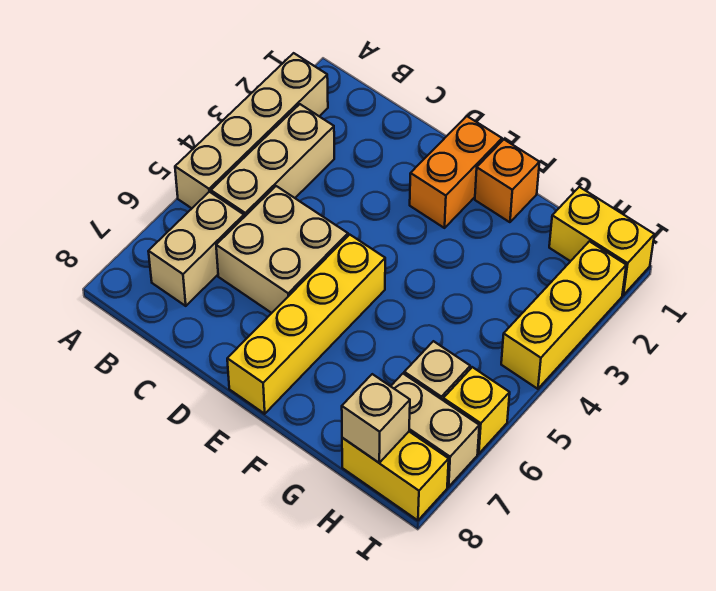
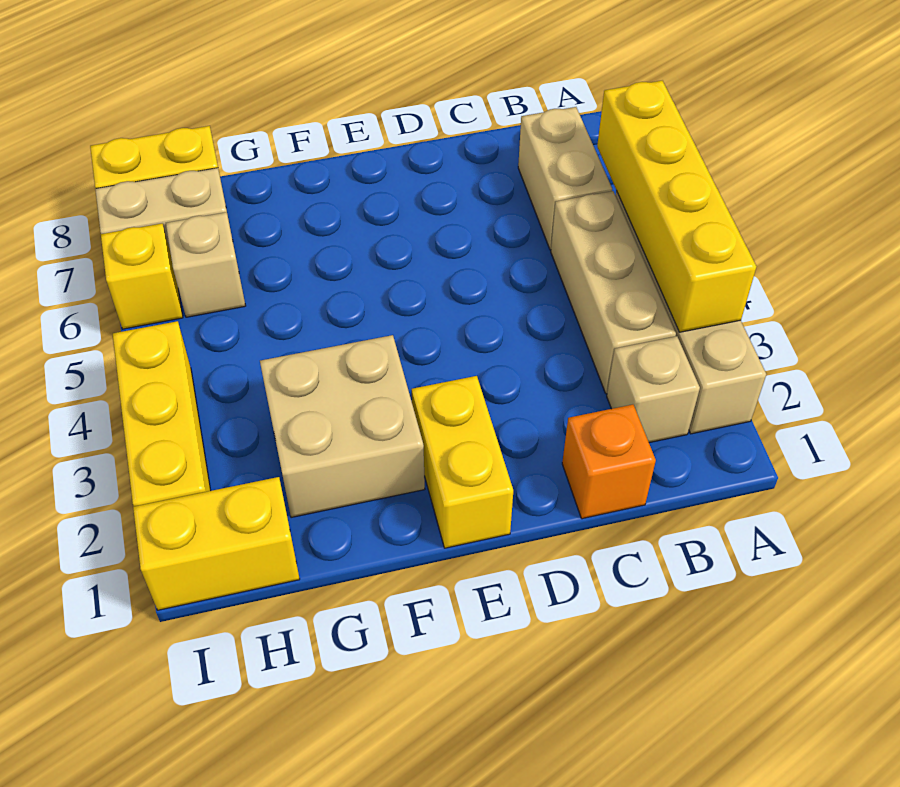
tan brick C5:D6 level 1 -> tan brick F2:G3 level 1
orange brick E1:E2 level 1 -> yellow brick E1:E2 level 1
yellow brick E5:E8 level 1 -> yellow brick A3:A6 level 2
orange brick F1 level 1 -> orange brick C1 level 1
tan brick H8 level 2 -> tan brick B2 level 1

